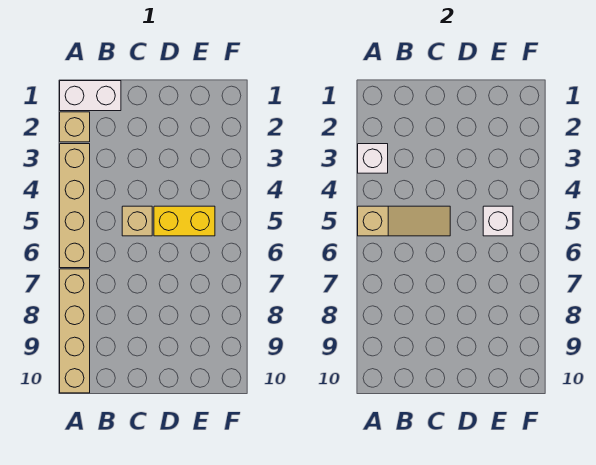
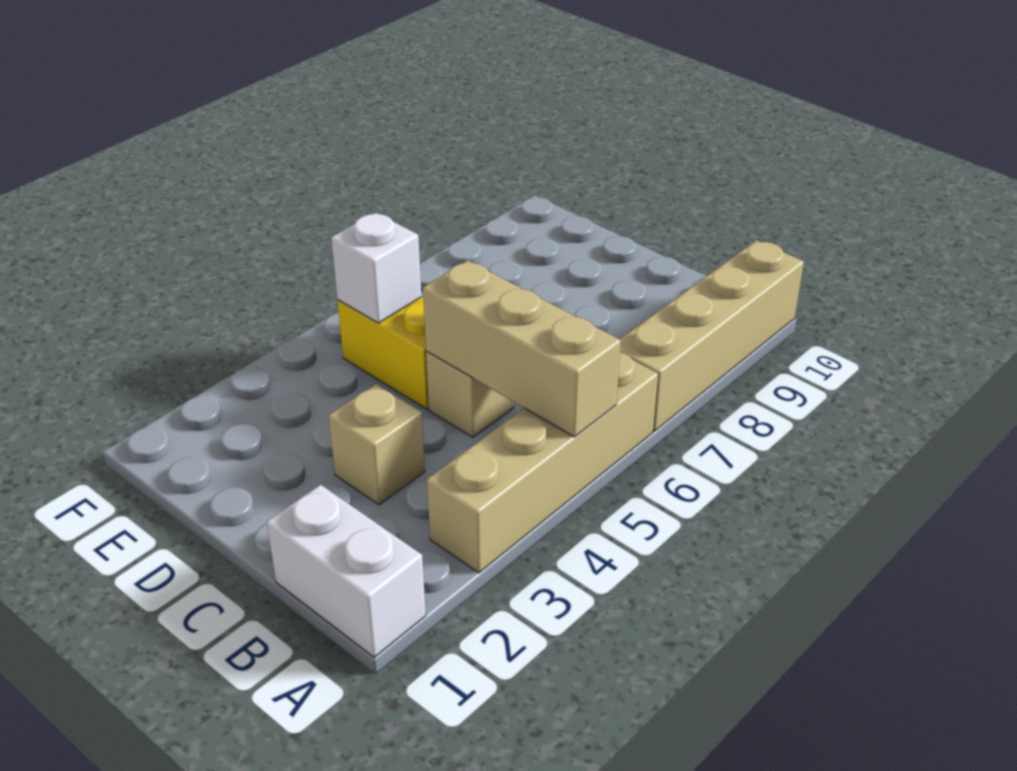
tan brick A2 level 1 -> tan brick C3 level 1
white brick A3 level 2 -> none
tan slope A5:C5 level 2 top A -> tan brick A5:C5 level 2

